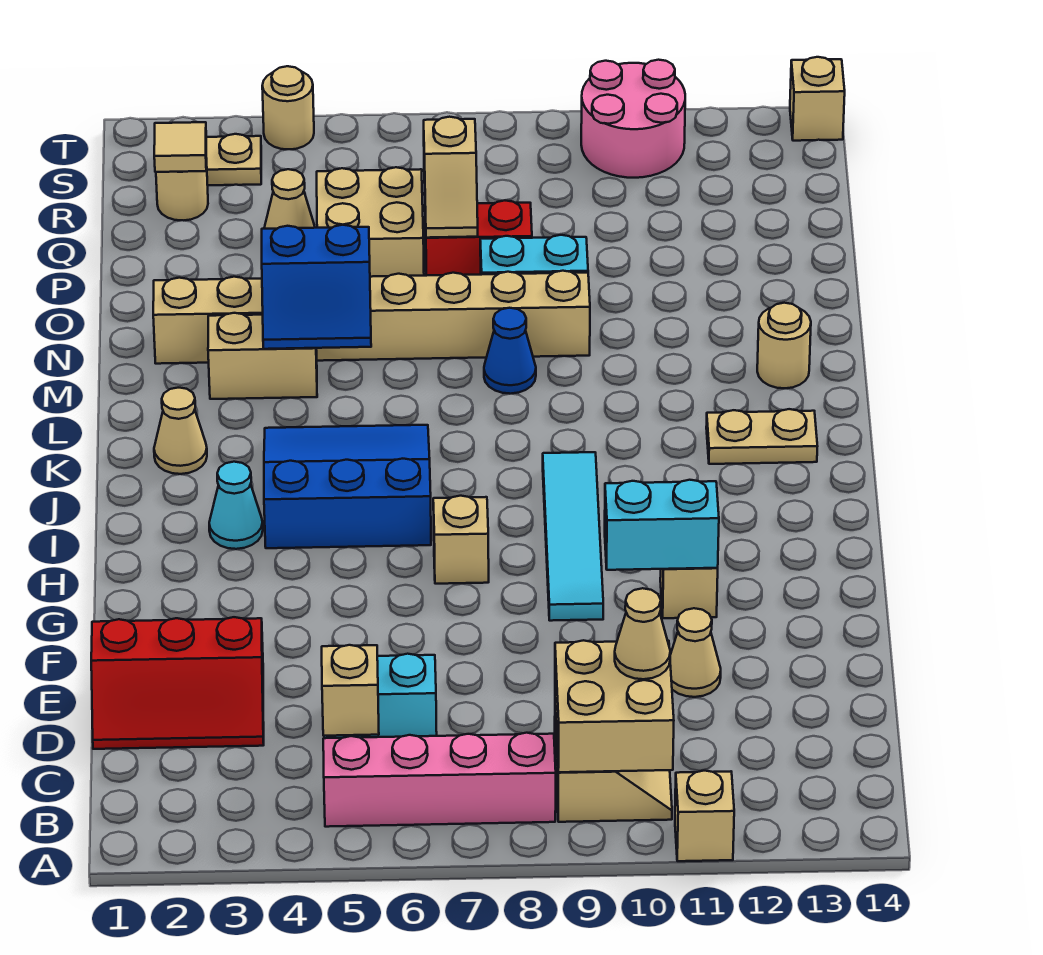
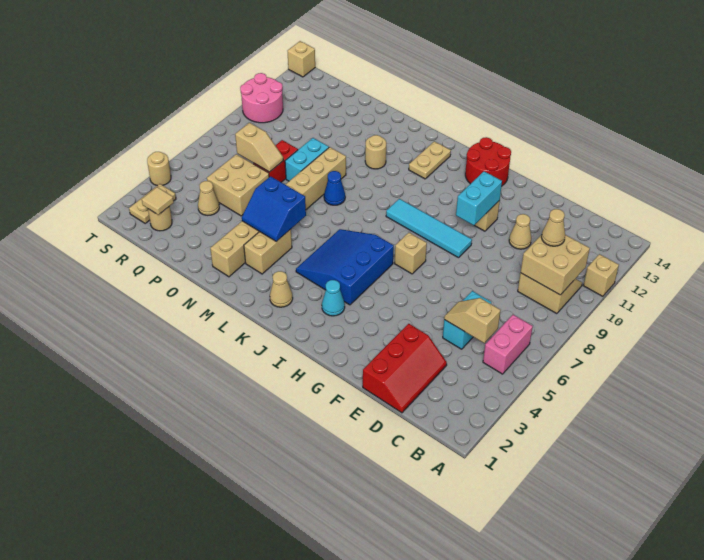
pink brick B5:B8 level 1 -> pink brick B5:B6 level 1
none -> red round brick H13:I14 level 1
blue slope M4:N5 level 2 top N -> blue slope M4:N5 level 2 top 5
tan round brick M13 level 1 -> tan round brick M11 level 1

